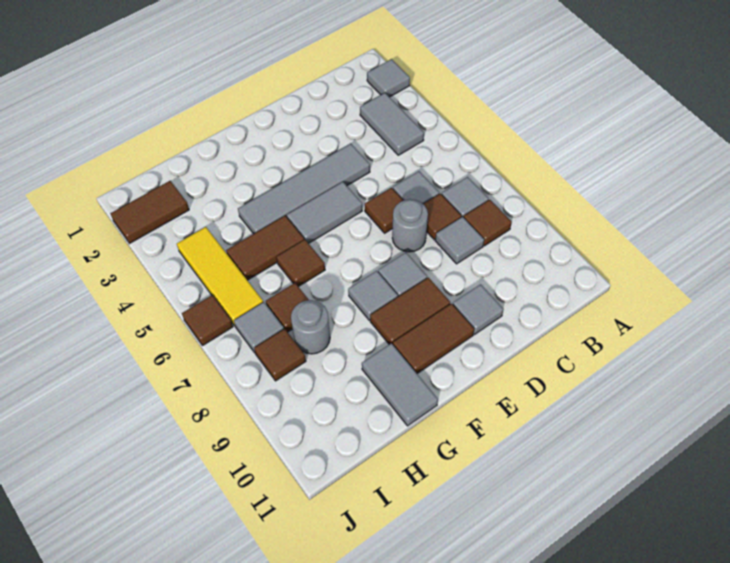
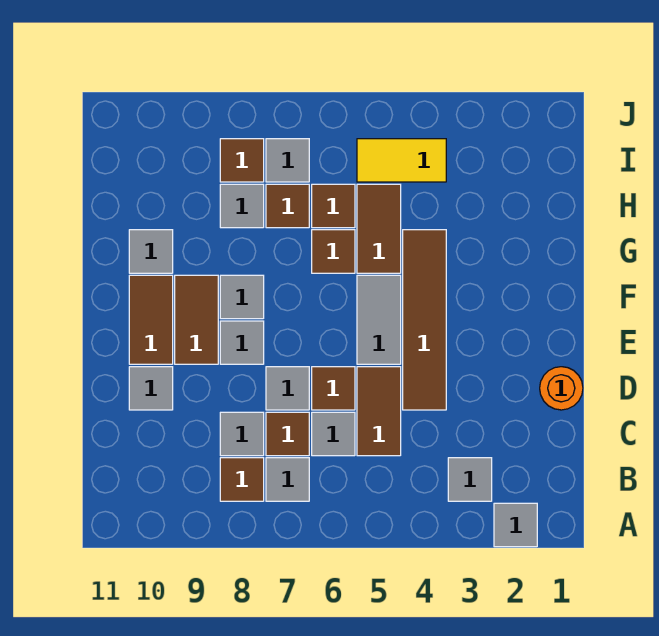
grey tile B3:B4 level 1 -> grey tile B3 level 1
none -> orange round brick D1 level 1
grey tile D4:G4 level 1 -> brown tile D4:G4 level 1
grey round brick D7 level 1 -> grey tile D7 level 1
grey tile G10:G11 level 1 -> grey tile G10 level 1
grey round brick H8 level 1 -> grey tile H8 level 1
brown tile I2:J2 level 1 -> brown tile C5:D5 level 1
yellow tile I4:I6 level 1 -> yellow tile I4:I5 level 1
brown tile J6 level 1 -> brown tile H6 level 1

